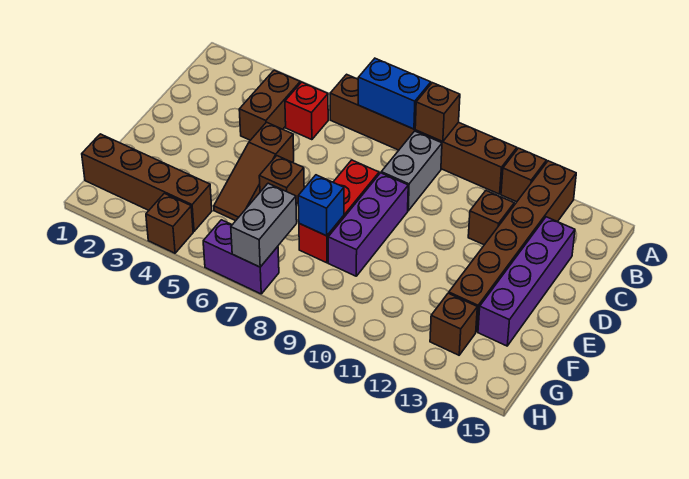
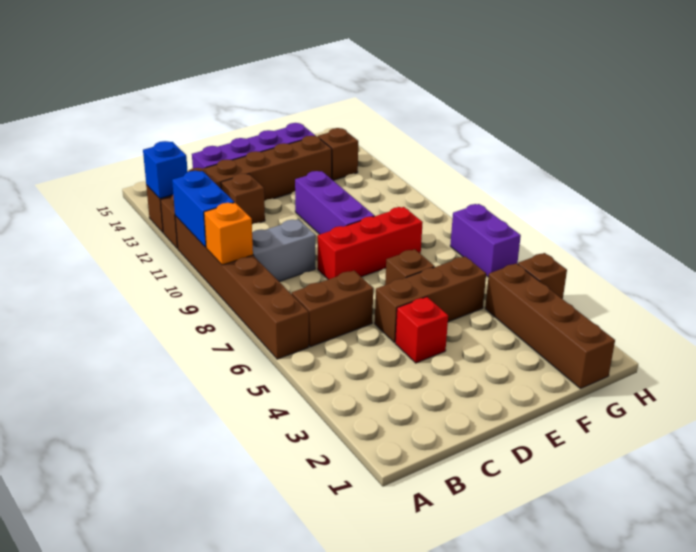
blue brick A7:A8 level 2 -> blue brick A10:A11 level 2
brown brick A9 level 2 -> orange brick A9 level 2
brown brick B4:C4 level 1 -> brown brick B6:C6 level 1
red brick B5 level 1 -> red brick D4 level 1
brown slope D5:F5 level 1 top D -> brown brick D5:F5 level 1
purple brick D9:F9 level 1 -> purple brick E9:E11 level 1
blue brick F8 level 2 -> blue brick A13 level 2
grey brick G7:H7 level 2 -> none

